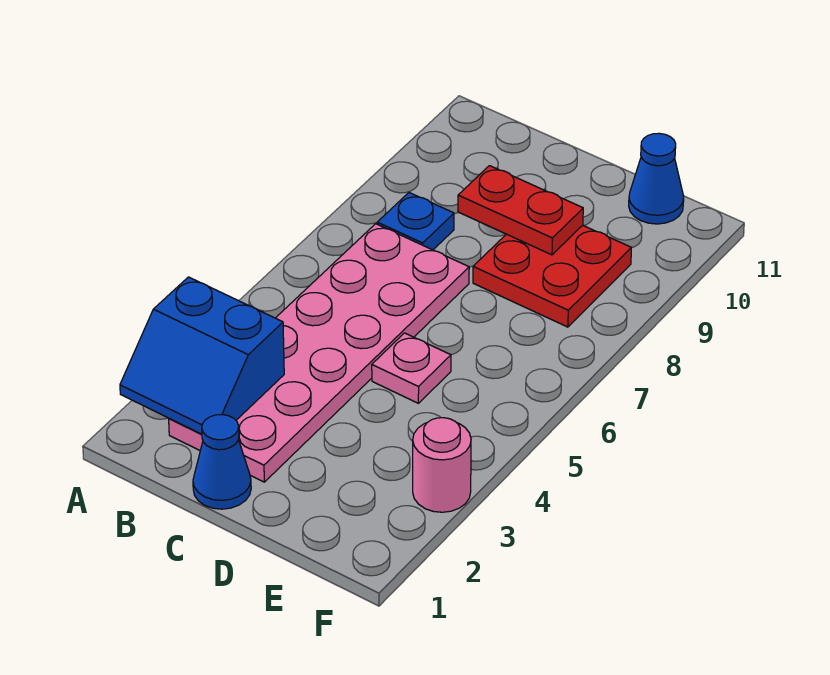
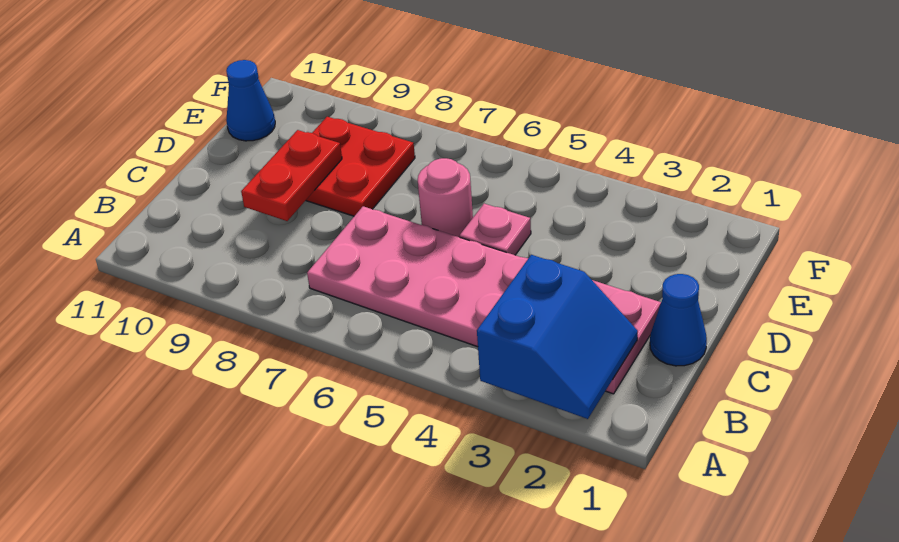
blue plate B8 level 1 -> none
pink round brick F3 level 1 -> pink round brick D6 level 1

